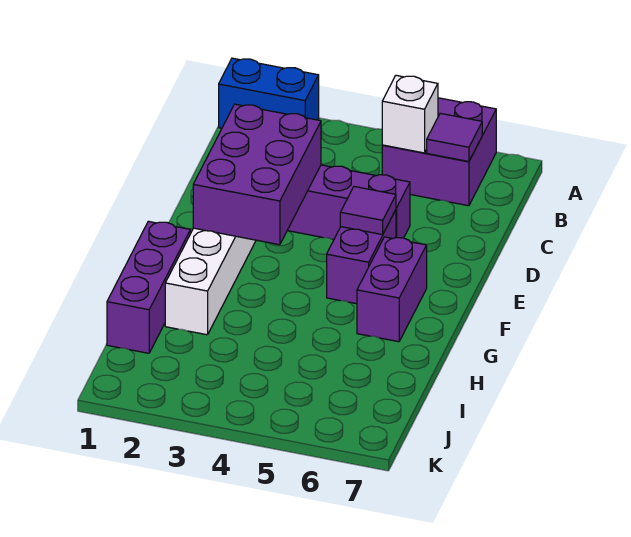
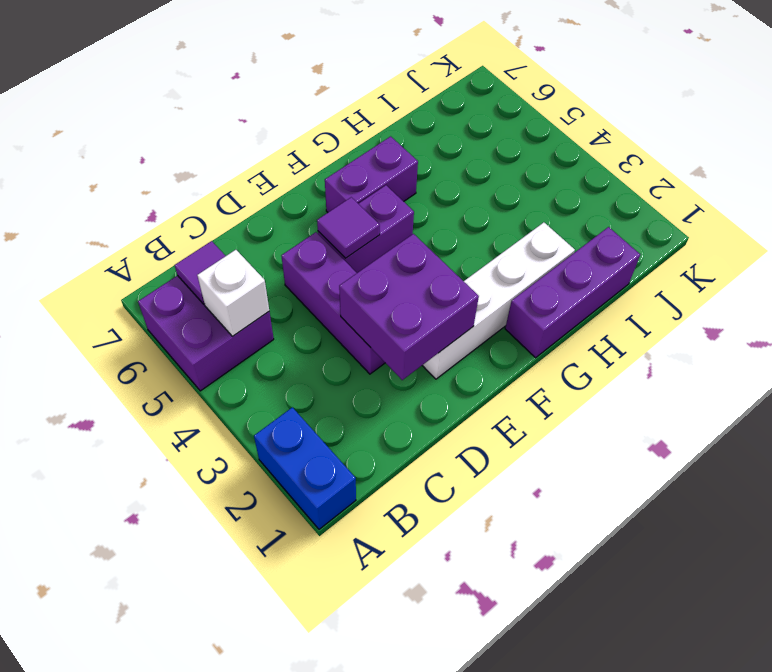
purple brick D2:F3 level 2 -> purple brick D2:E3 level 2

